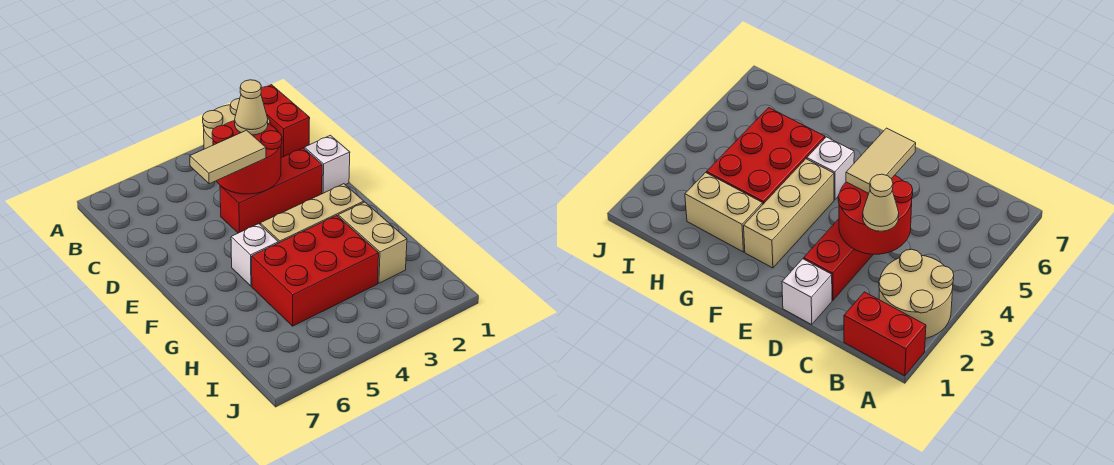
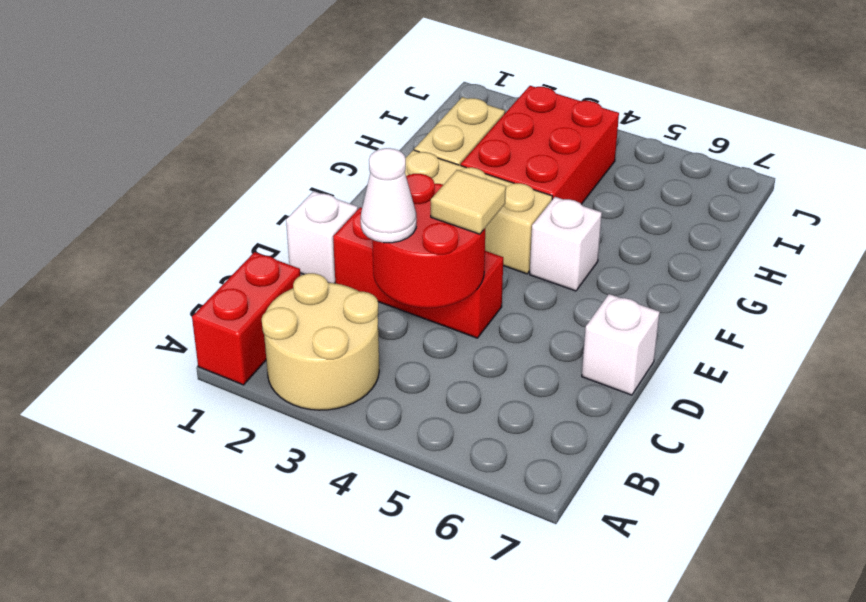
tan cone C3 level 3 -> white cone C3 level 3
tan tile D4:D5 level 3 -> tan tile D4 level 3
none -> white brick D7 level 1
red brick G3:H5 level 1 -> red brick G3:I4 level 1

